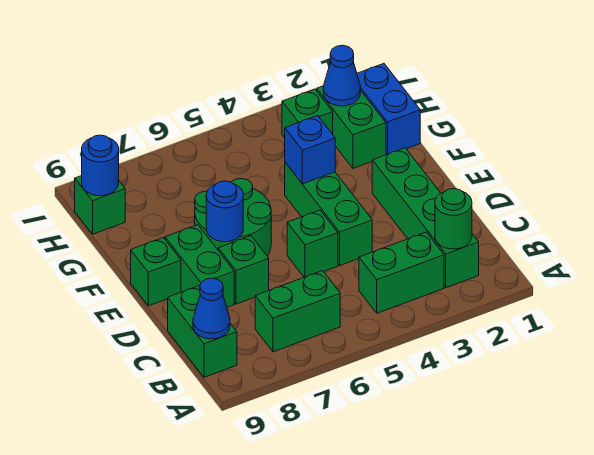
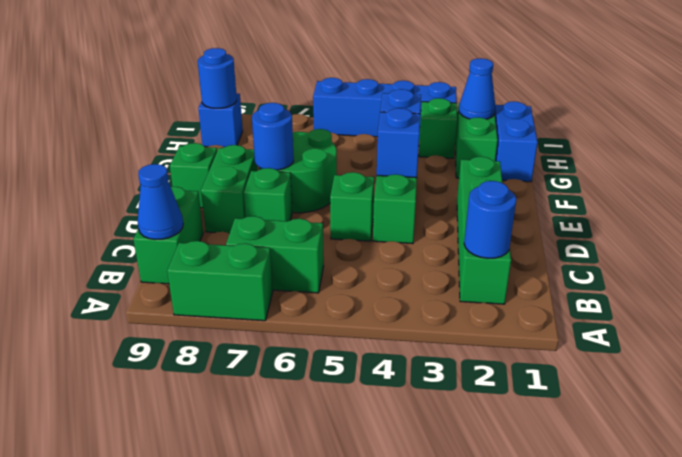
green round brick B2 level 2 -> blue round brick B2 level 2
green brick B3:B4 level 1 -> green brick A7:A8 level 1
none -> blue brick E4 level 2
green brick H9 level 1 -> blue brick H9 level 1
none -> blue brick I3:I6 level 1

